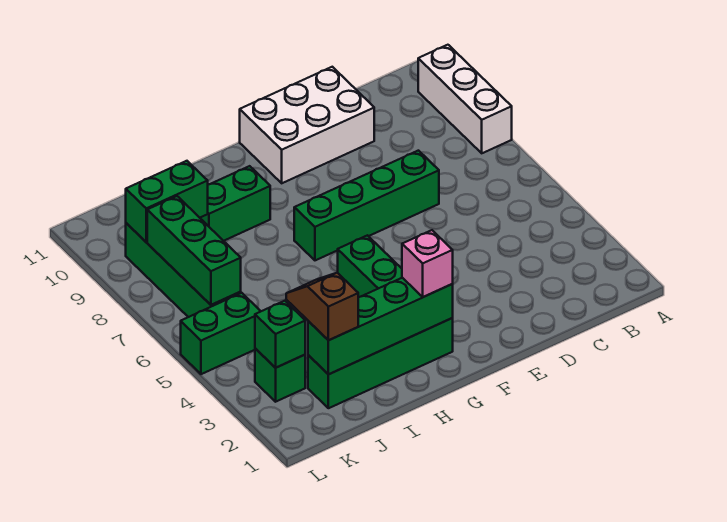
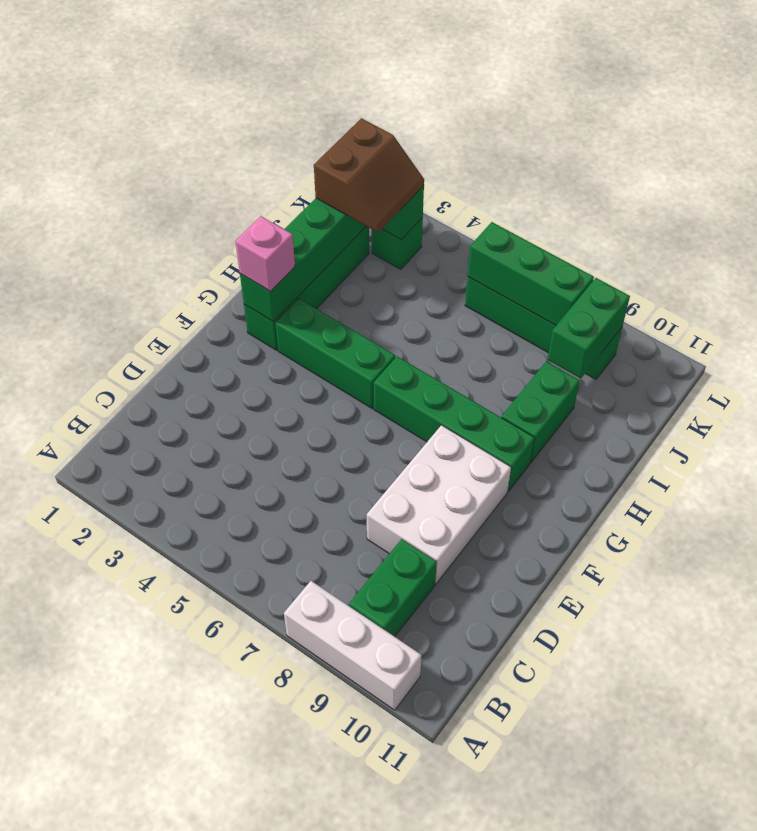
green brick D7:G7 level 1 -> green brick G6:G9 level 1
white brick D10:F11 level 1 -> white brick D8:F9 level 1
brown slope J2:J3 level 3 top 2 -> brown slope J2:K3 level 3 top 2
green brick K5:L5 level 1 -> green brick B9:C9 level 1

